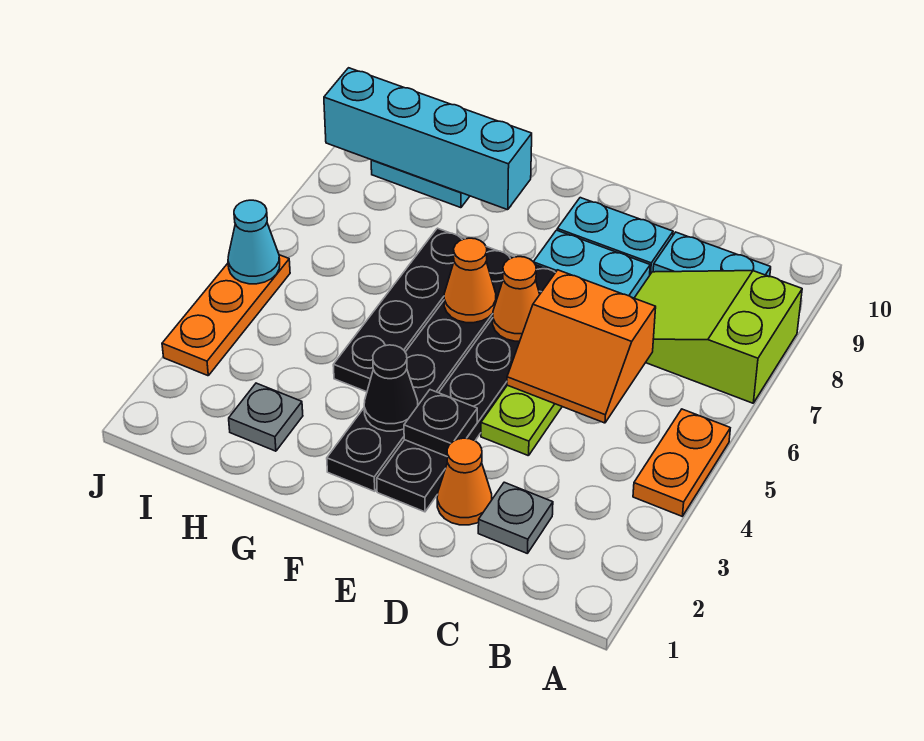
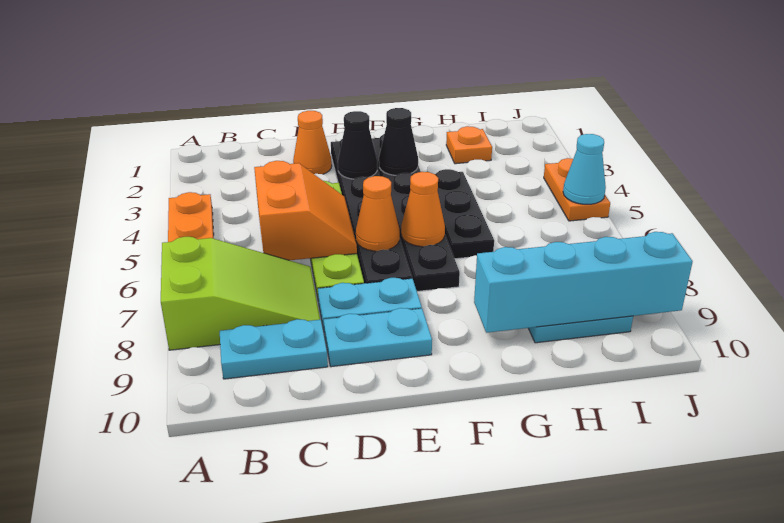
grey plate C2 level 1 -> none
orange slope C5:D6 level 2 top 6 -> orange slope C5:D6 level 2 top C
black plate E3 level 2 -> black cone E3 level 2
black plate G4:G7 level 1 -> black plate G4:G6 level 1
grey plate H2 level 1 -> orange plate H2 level 1
orange plate J3:J5 level 1 -> orange plate J4:J5 level 1

